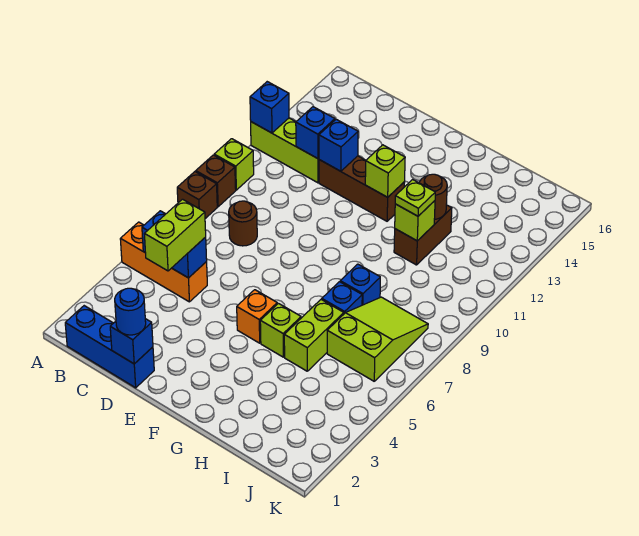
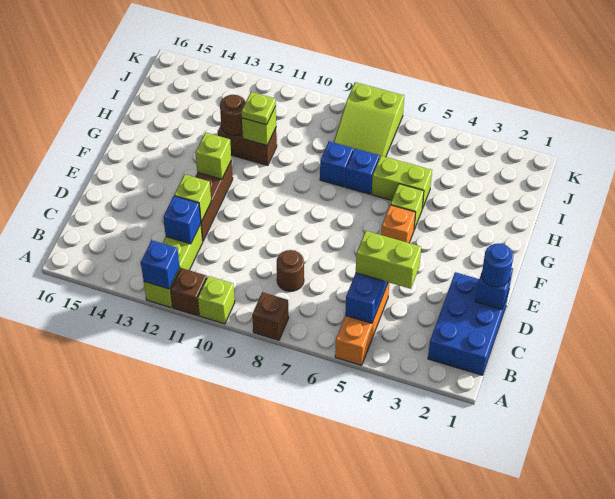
brown brick A9 level 1 -> brown brick A11 level 1
blue brick B1:D1 level 1 -> blue brick B1:D2 level 1
blue brick D12 level 2 -> lime brick D12 level 2
lime slope I6:J8 level 1 top 6 -> lime slope I7:K8 level 1 top K

